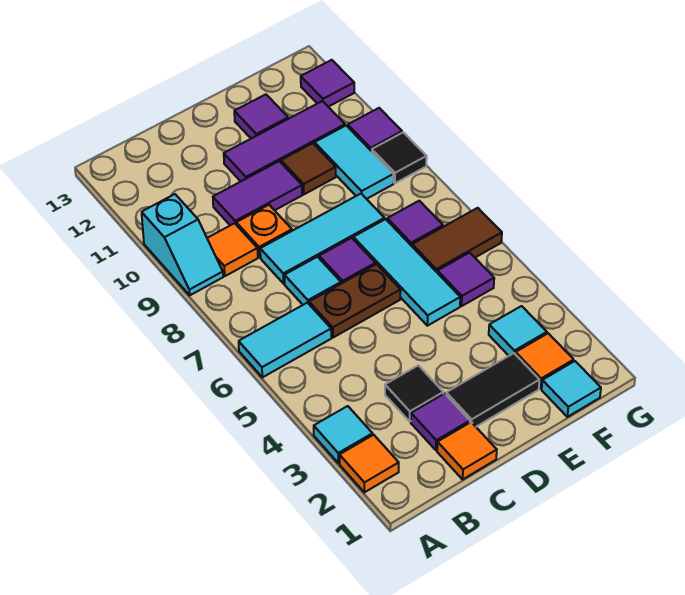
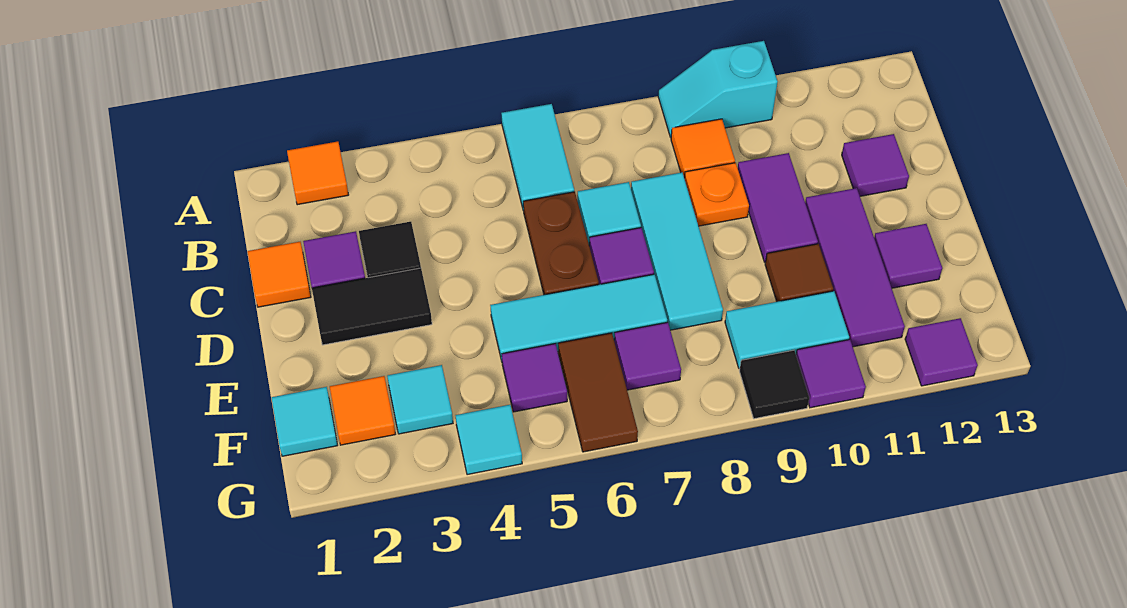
cyan tile A3 level 1 -> cyan tile G4 level 1
none -> purple tile C12 level 1
black tile D2:E2 level 1 -> black tile D2:D3 level 1

